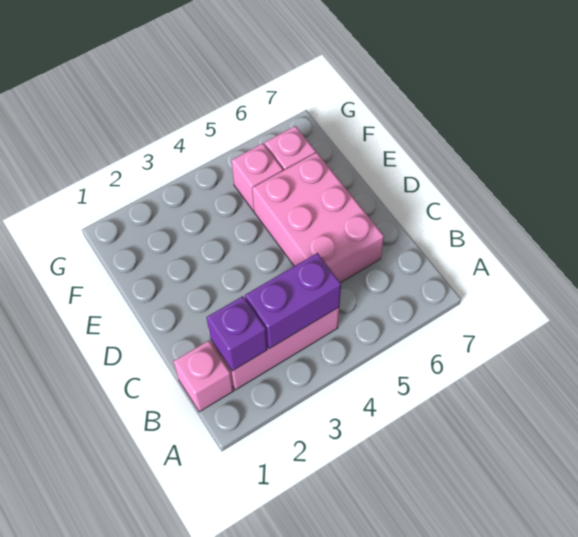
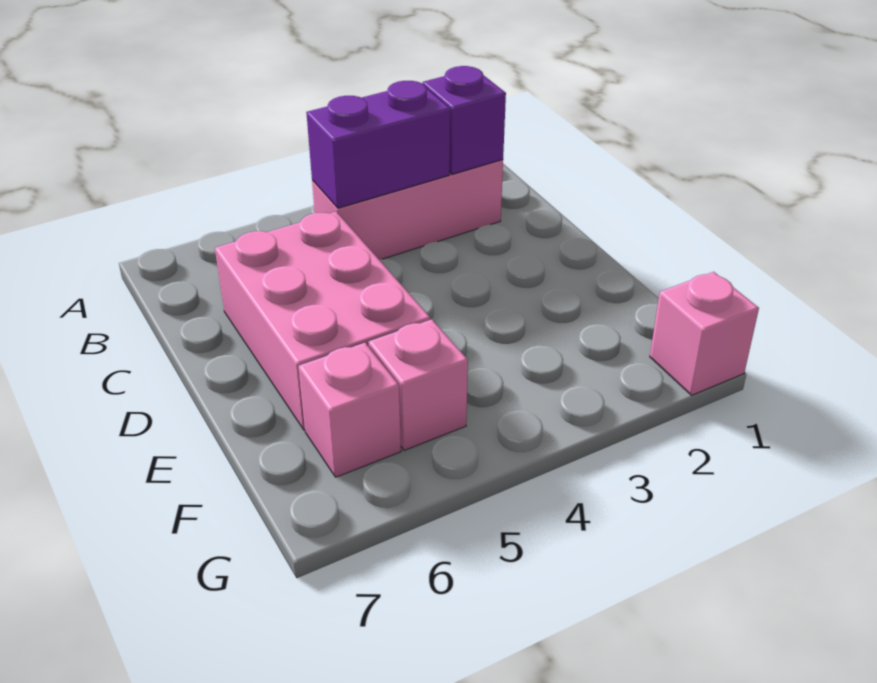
pink brick B1 level 1 -> pink brick G1 level 1

